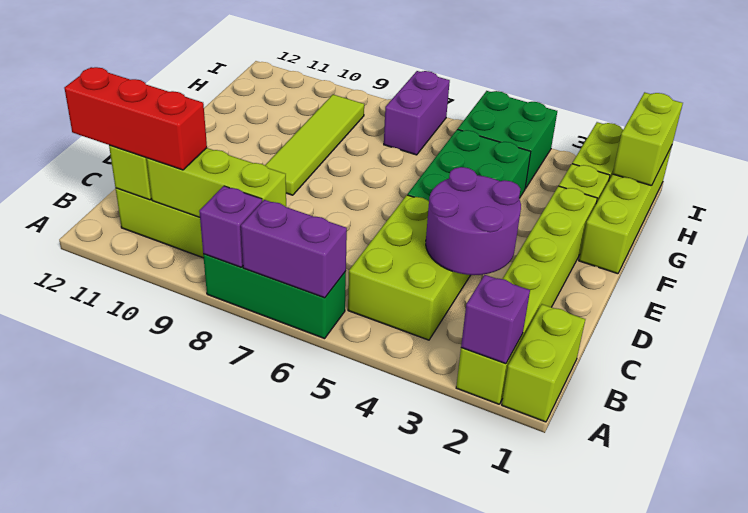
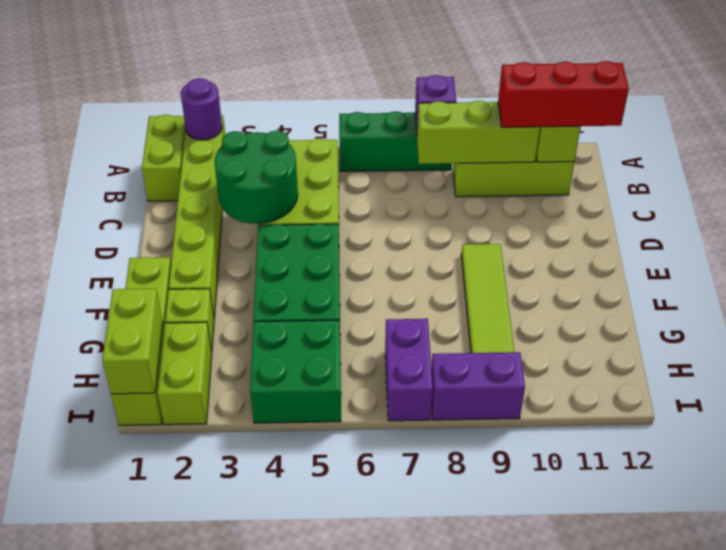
purple brick A2 level 2 -> purple round brick A2 level 2
purple brick A6:A7 level 2 -> purple brick I8:I9 level 1
purple round brick C3:D4 level 2 -> green round brick C3:D4 level 2

